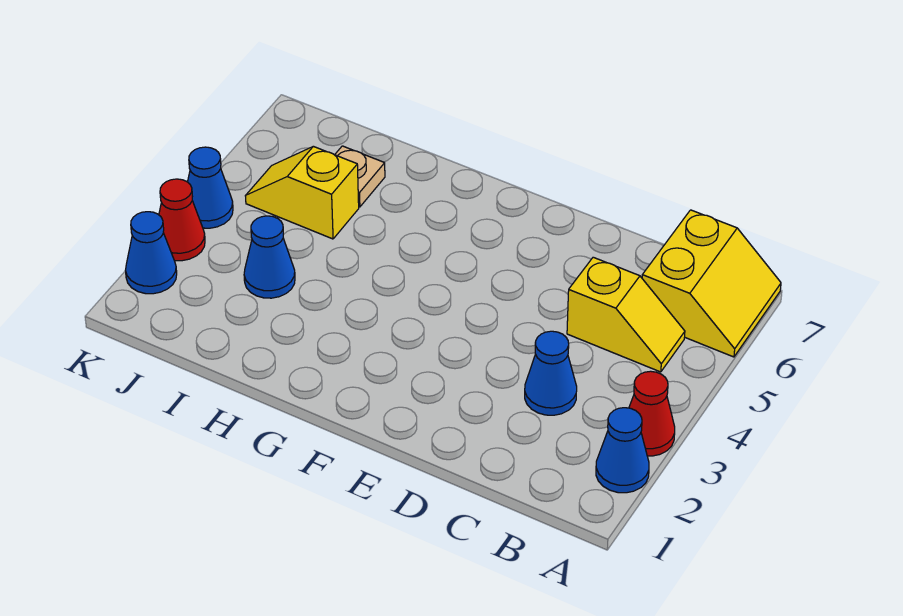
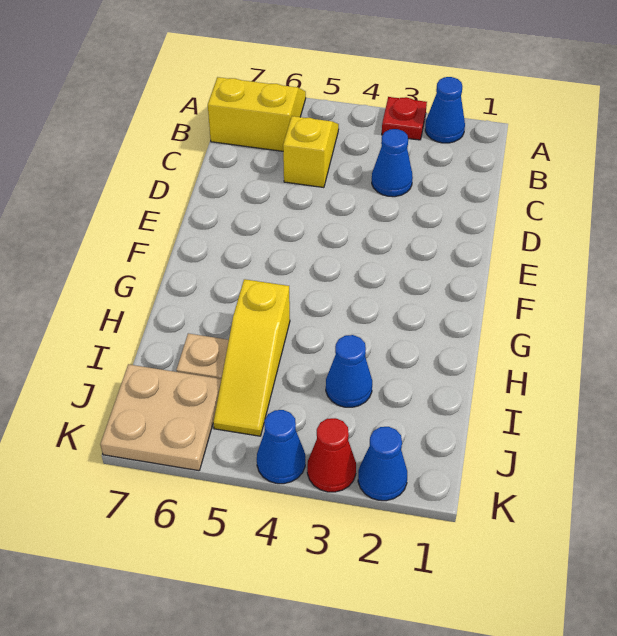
red cone A3 level 1 -> red plate A3 level 1
yellow slope I5:J5 level 1 top I -> yellow slope H5:J5 level 1 top H
none -> tan plate J6:K7 level 1

